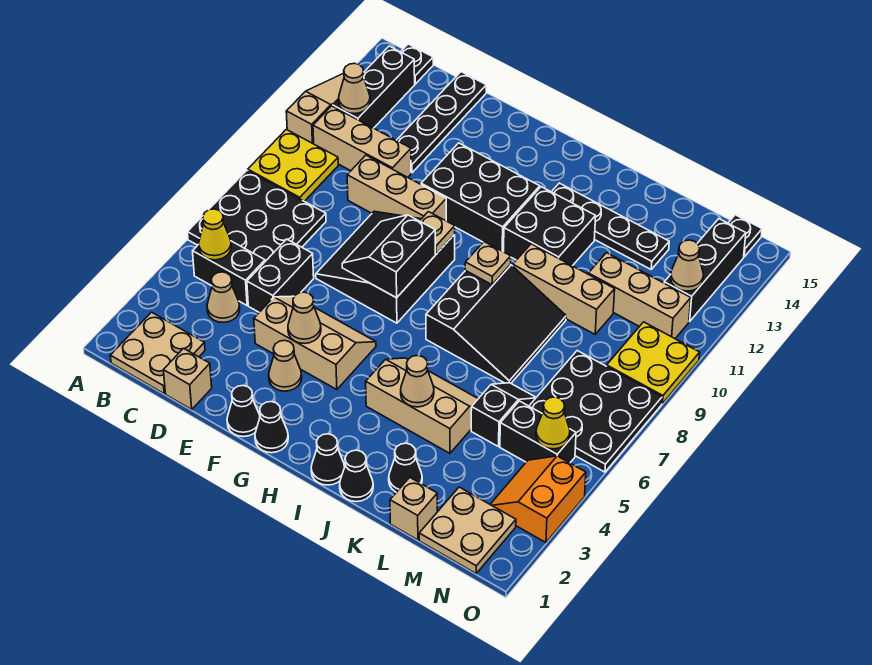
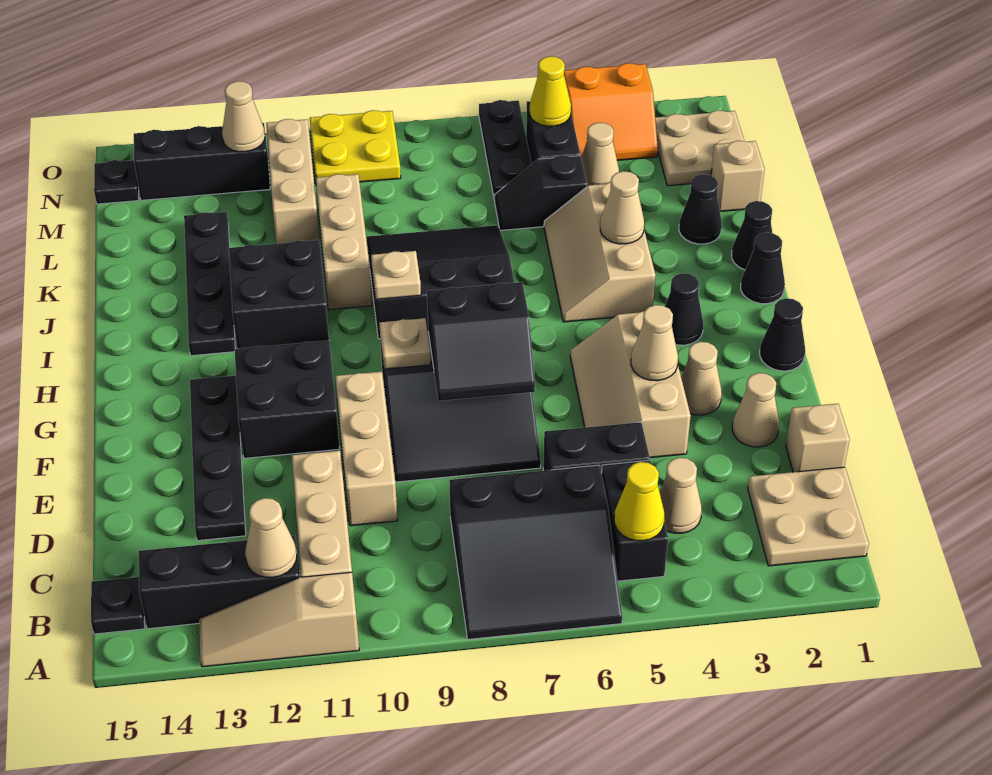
black plate A6:C8 level 1 -> black slope A6:C8 level 1 top C
yellow plate A9:B10 level 1 -> none
black plate D12:D15 level 1 -> black plate D13:G13 level 1
none -> tan cone E2 level 1
black cone F1 level 1 -> black cone H3 level 1
black brick F11:H12 level 1 -> black brick F11:G12 level 1
none -> tan cone M4 level 1
black plate M6:O8 level 1 -> black plate M6:O6 level 1

